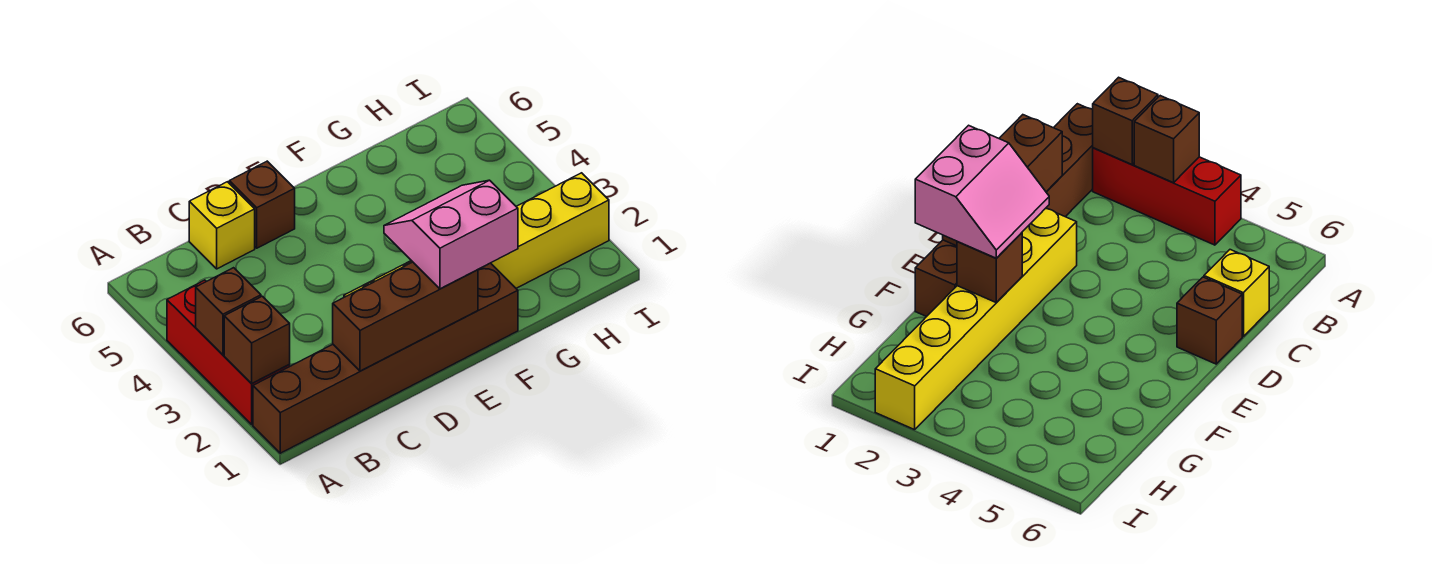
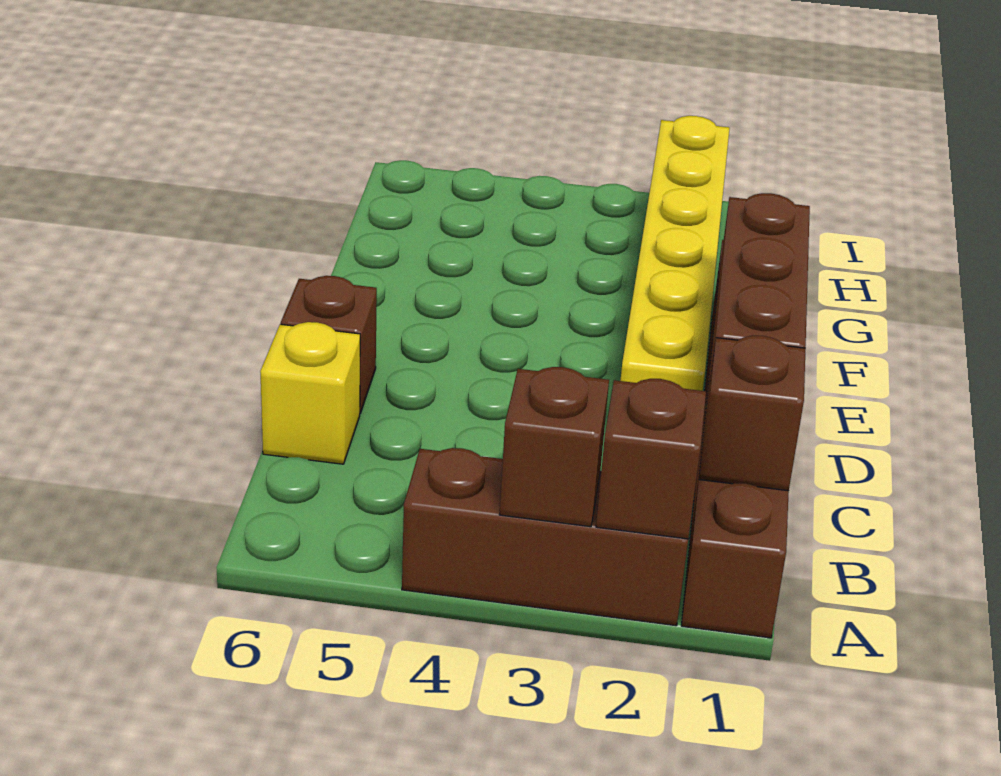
red brick A2:A4 level 1 -> brown brick A2:A4 level 1
pink slope E1:F2 level 3 top 1 -> none
brown brick F2 level 2 -> brown brick B1 level 2

